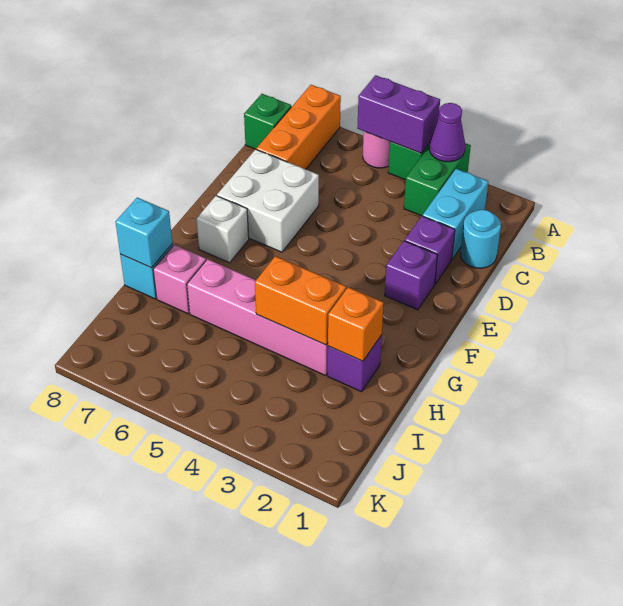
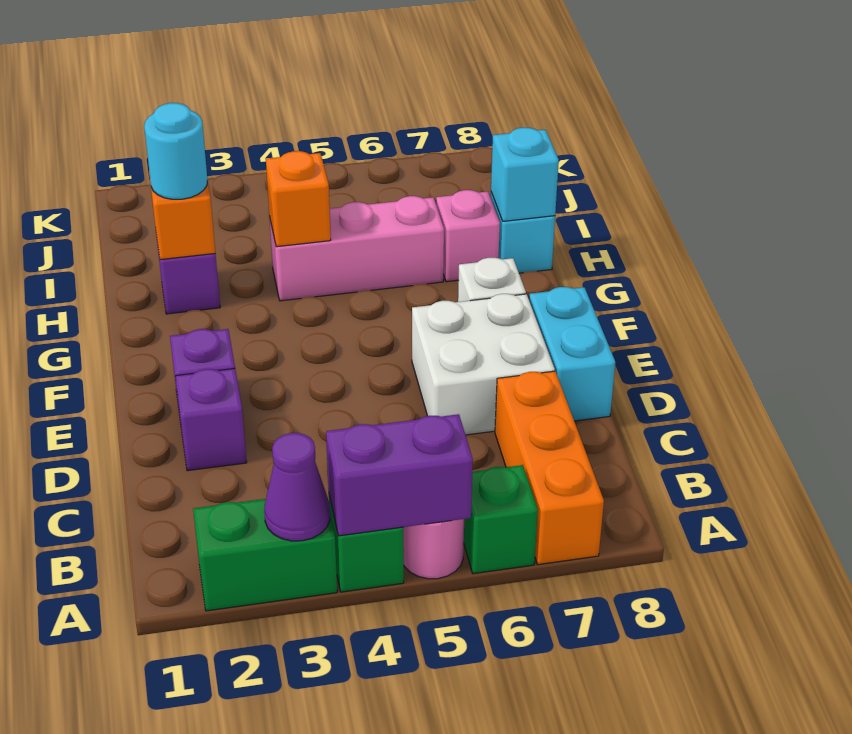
green brick A3:B3 level 1 -> green brick A2:A3 level 1
cyan brick B2:C2 level 1 -> cyan brick D8:E8 level 1
green brick B8 level 1 -> green brick A6 level 1
cyan round brick C1 level 1 -> cyan round brick H2 level 3
pink brick H3:H6 level 1 -> pink brick H4:H6 level 1
orange brick H3:H4 level 2 -> orange brick H4 level 2

